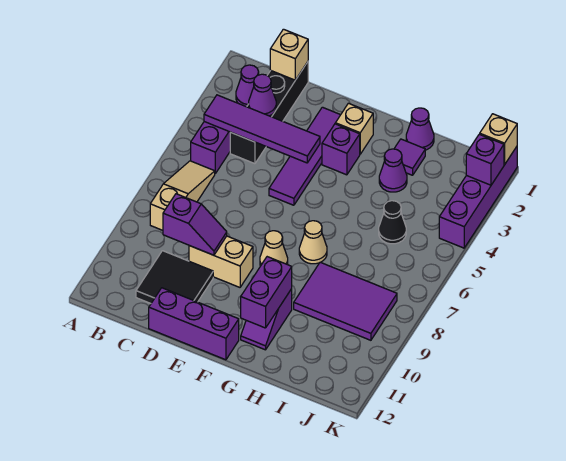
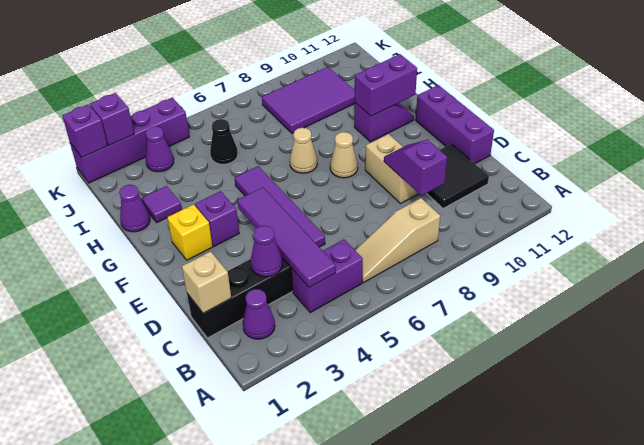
purple tile E2:E5 level 1 -> purple tile D5:G5 level 1
tan brick F2 level 1 -> yellow brick F2 level 1
purple cone H3 level 1 -> purple cone J3 level 1
purple tile H8:J9 level 1 -> purple tile I8:J10 level 1
tan brick K1 level 2 -> purple brick K1 level 2

